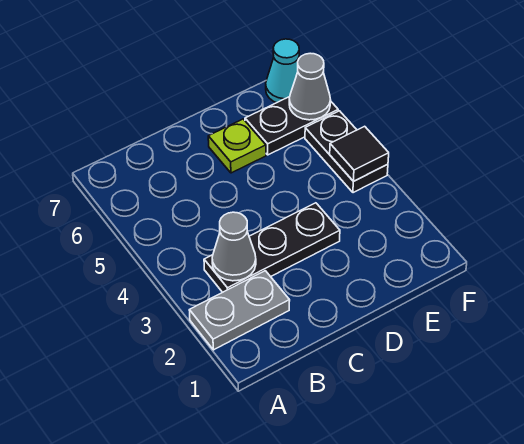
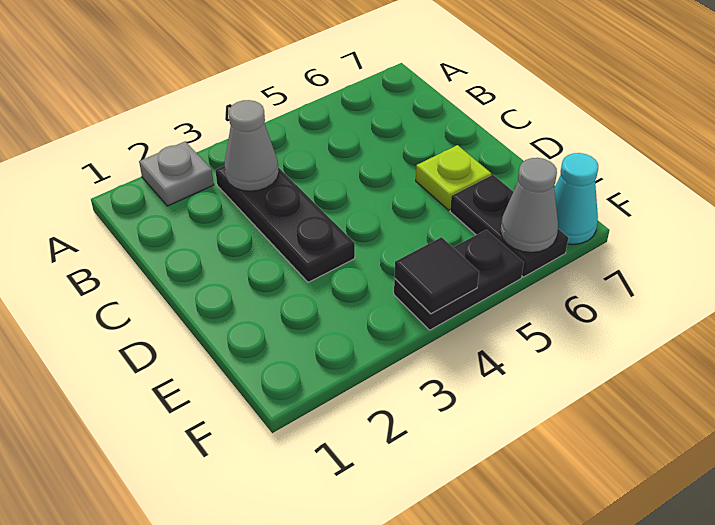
grey plate A2:B2 level 1 -> grey plate A2 level 1

